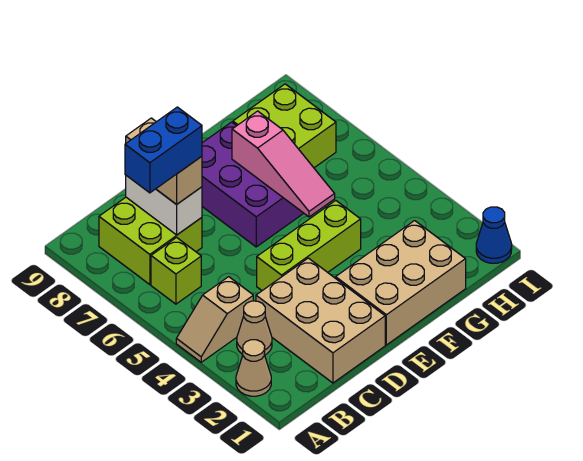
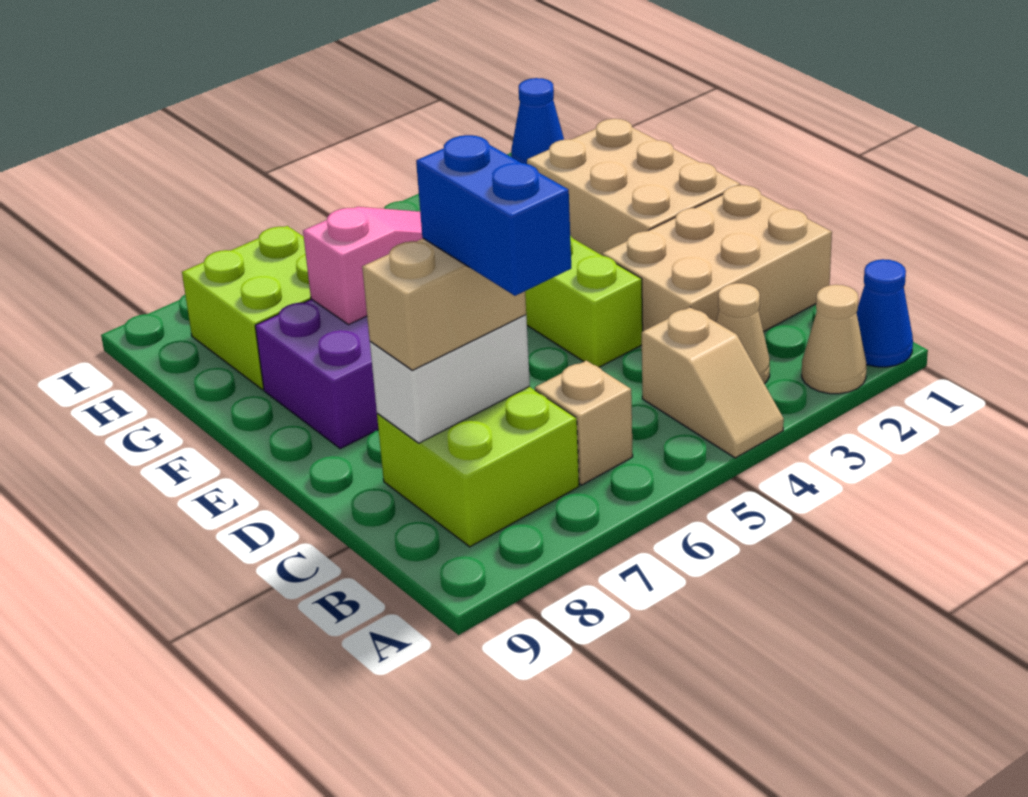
none -> blue cone A1 level 1
lime brick B6 level 1 -> tan brick B6 level 1

